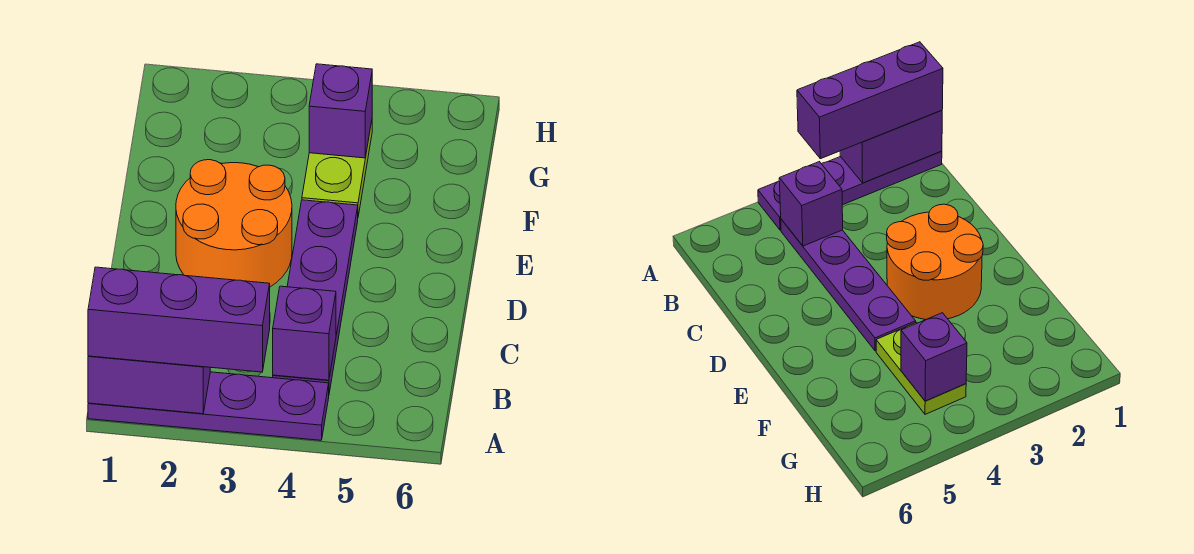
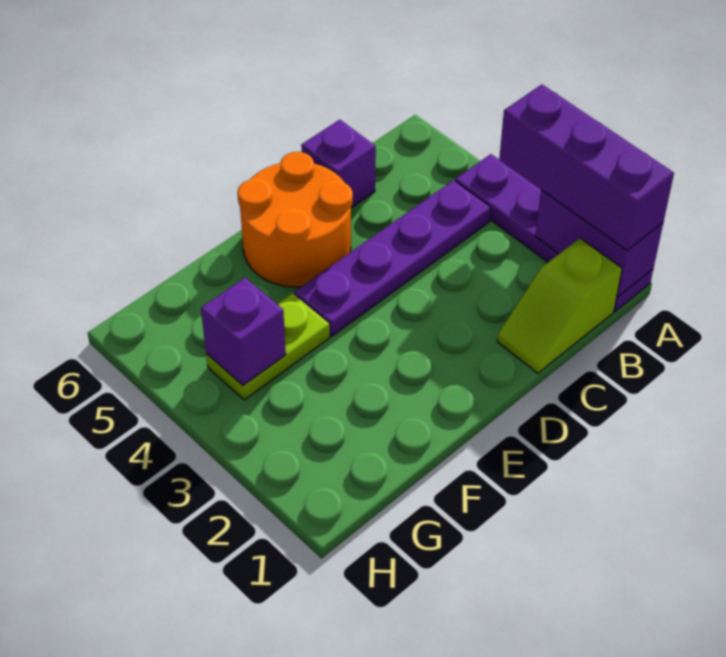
none -> lime slope B1:C1 level 1 top B
purple brick B4 level 2 -> purple brick C6 level 1
orange round brick D2:E3 level 1 -> orange round brick D5:E6 level 1

